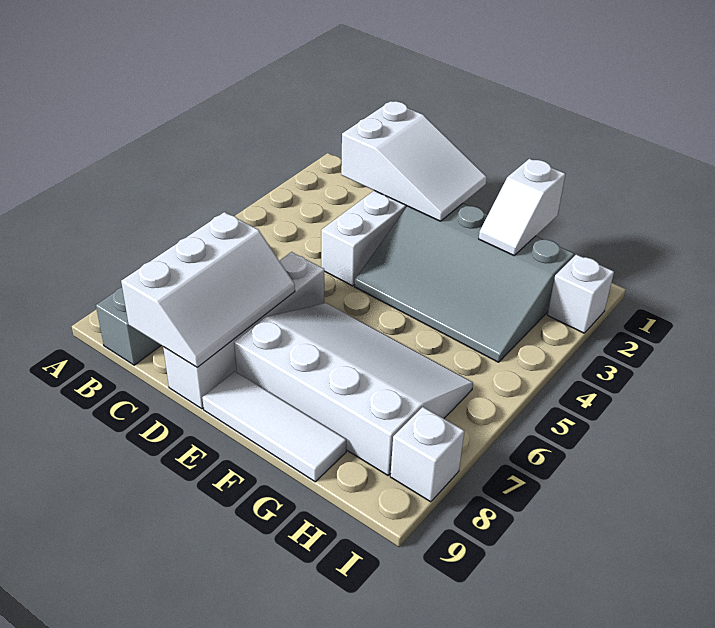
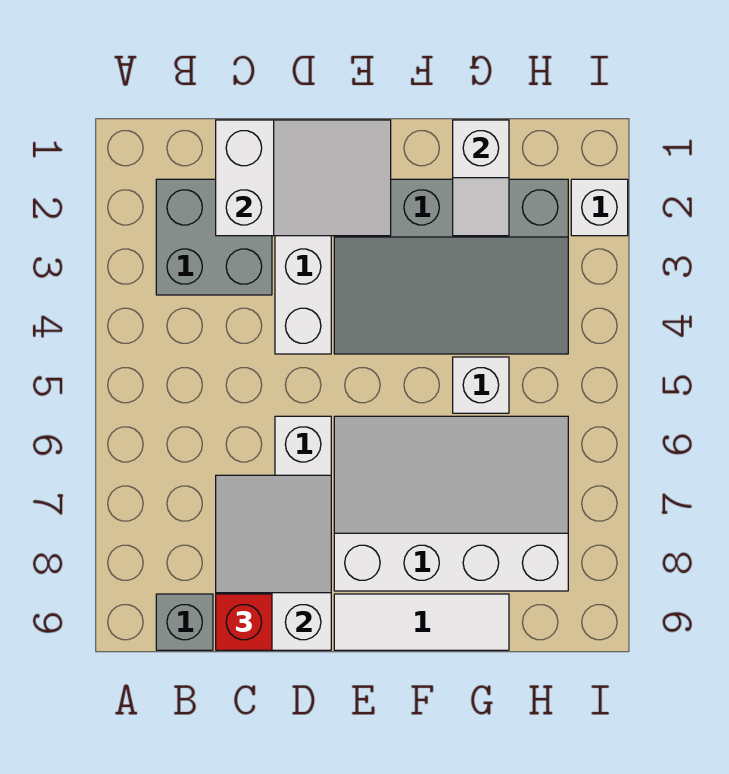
none -> grey brick B2:C3 level 1
white slope C7:D9 level 2 top C -> white slope C7:D9 level 2 top 9
none -> red brick C9 level 3
white brick I8 level 1 -> white brick G5 level 1

